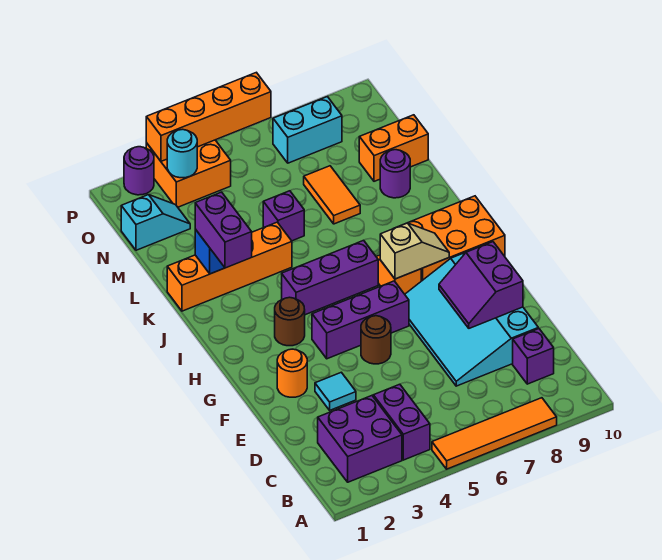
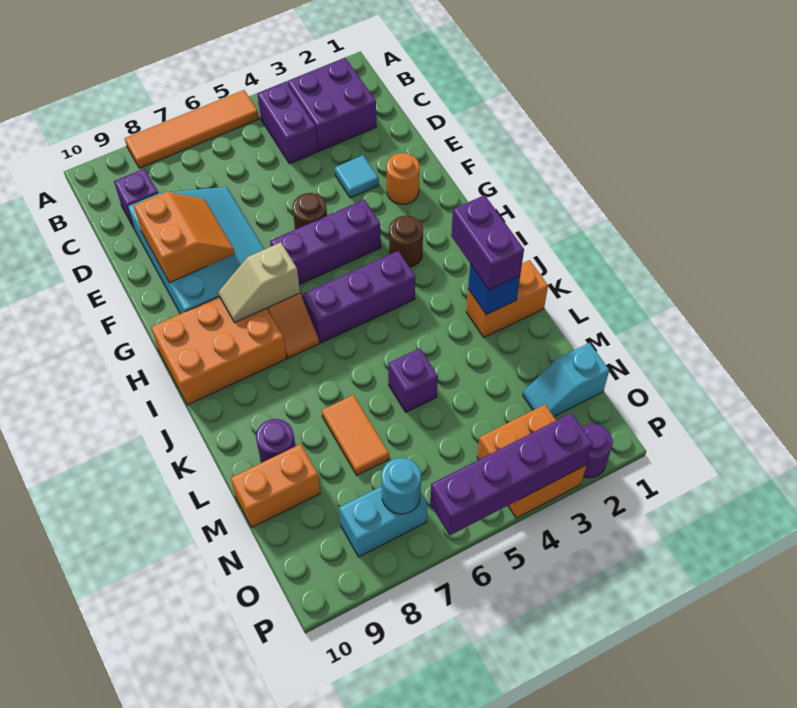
purple slope E8:F9 level 2 top 9 -> orange slope E8:F9 level 2 top 9
orange brick K1:K4 level 1 -> orange brick K1:K2 level 1
cyan round brick O3 level 2 -> cyan round brick O7 level 2
orange brick P3:P6 level 2 -> purple brick P3:P6 level 2

